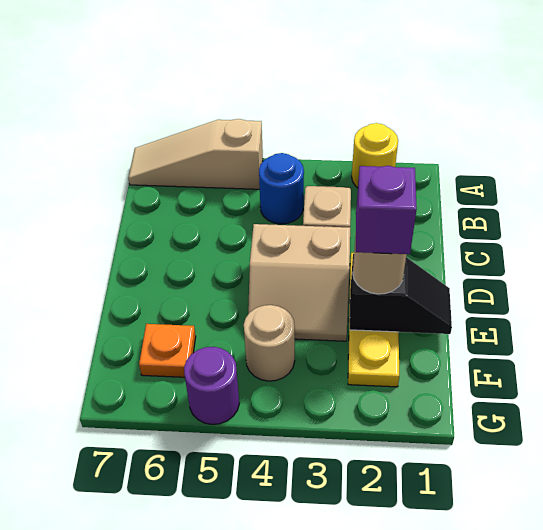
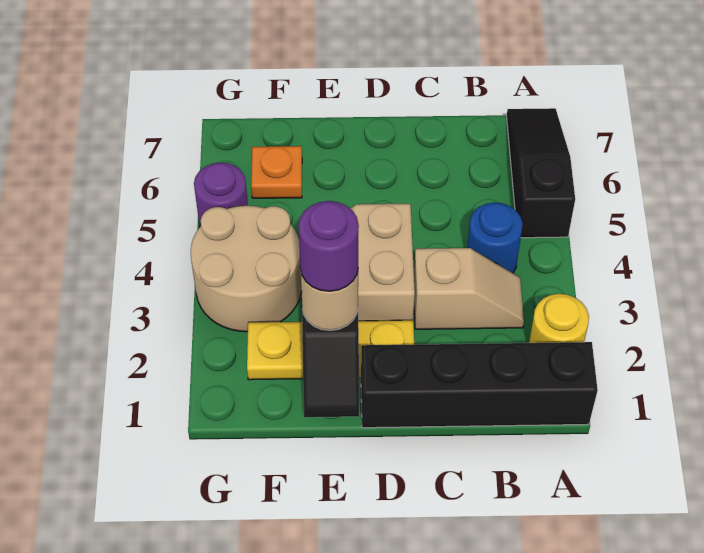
none -> black brick A1:D1 level 1
tan slope A5:A7 level 1 top 5 -> black slope A5:A7 level 1 top 5
purple brick E2 level 4 -> purple round brick E2 level 4
tan round brick F4 level 1 -> tan round brick F3:G4 level 1

